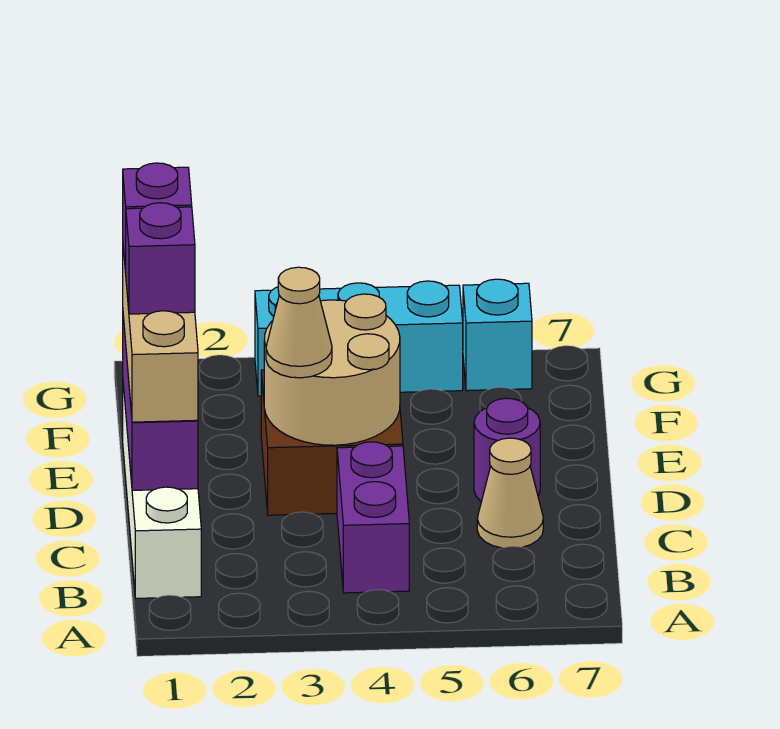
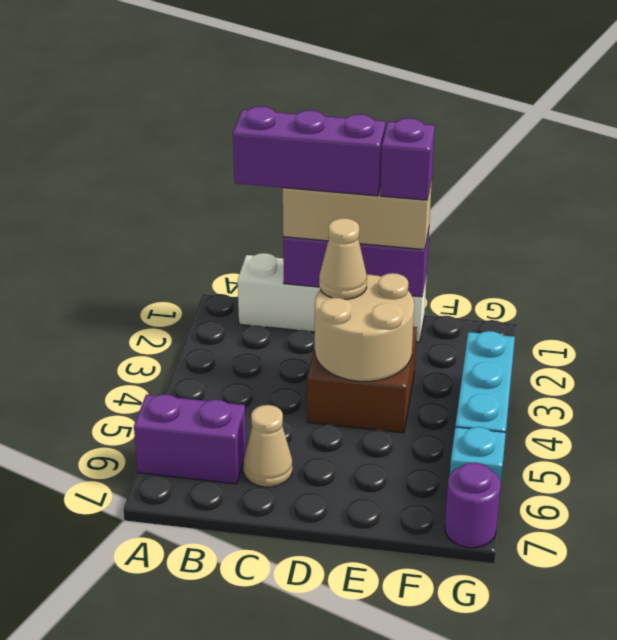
purple brick B4:C4 level 1 -> purple brick A6:B6 level 1
purple brick D1 level 4 -> purple brick B1:D1 level 4
purple round brick D6 level 1 -> purple round brick G7 level 1

